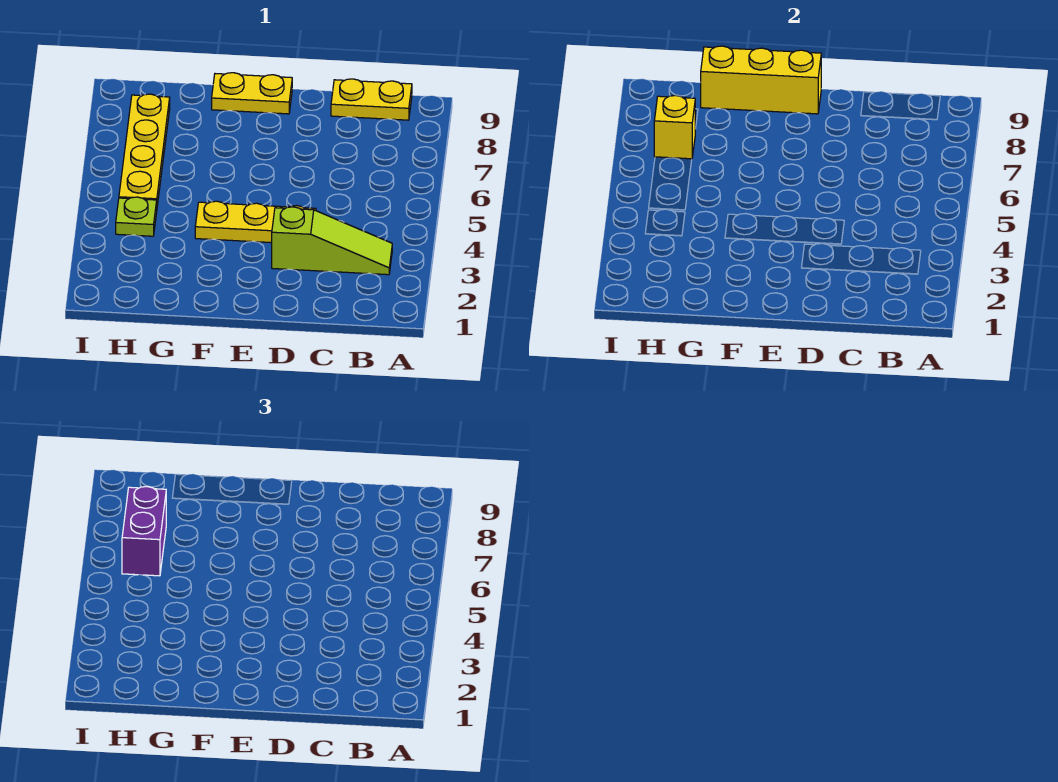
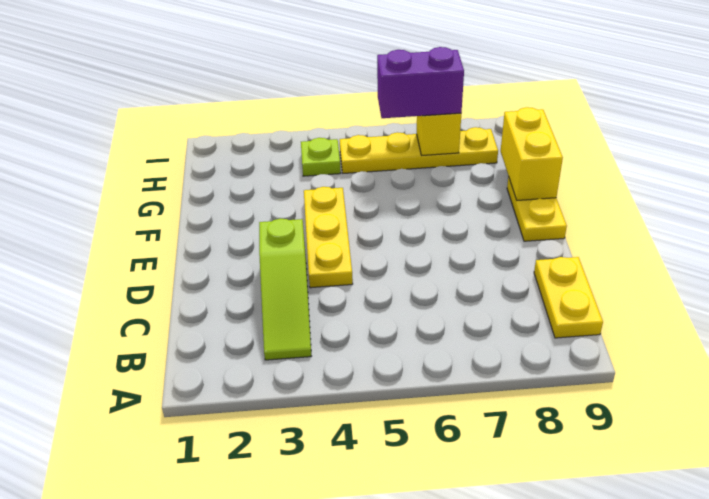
yellow brick E9:G9 level 2 -> yellow brick F9:G9 level 2

